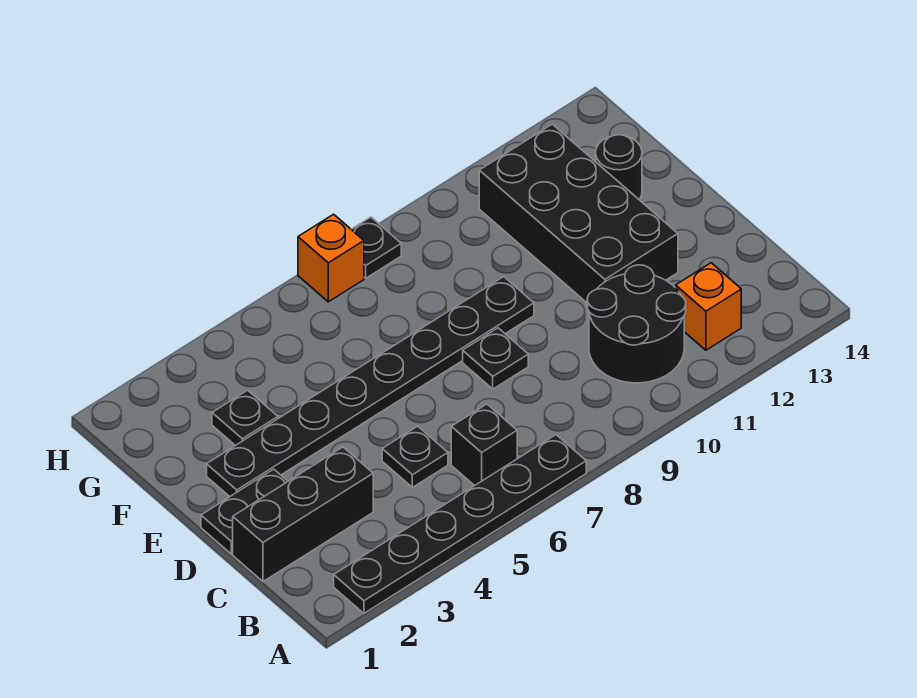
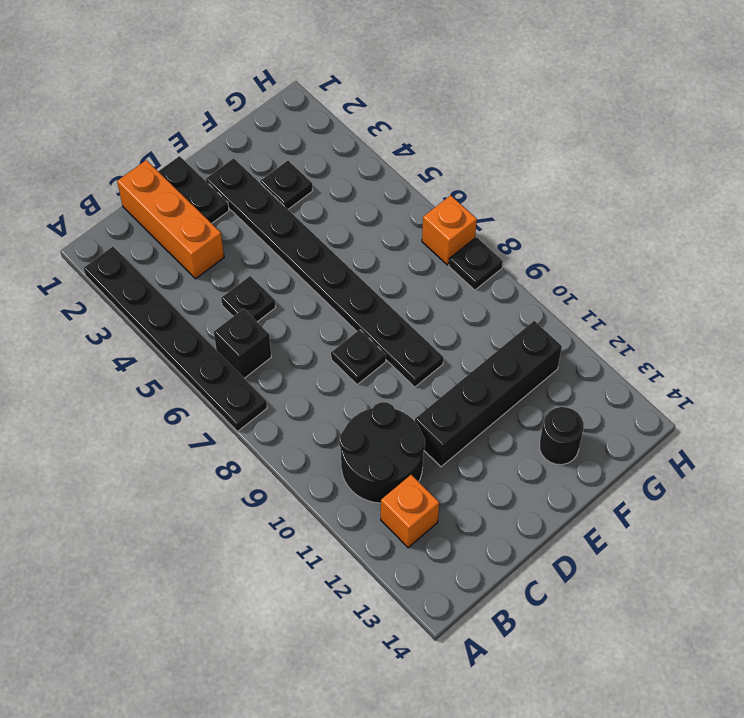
black brick C1:C3 level 1 -> orange brick C1:C3 level 1
black brick D11:G12 level 1 -> black brick D11:G11 level 1

